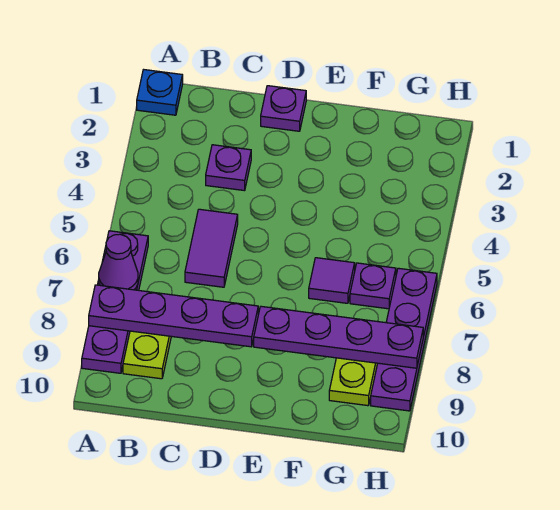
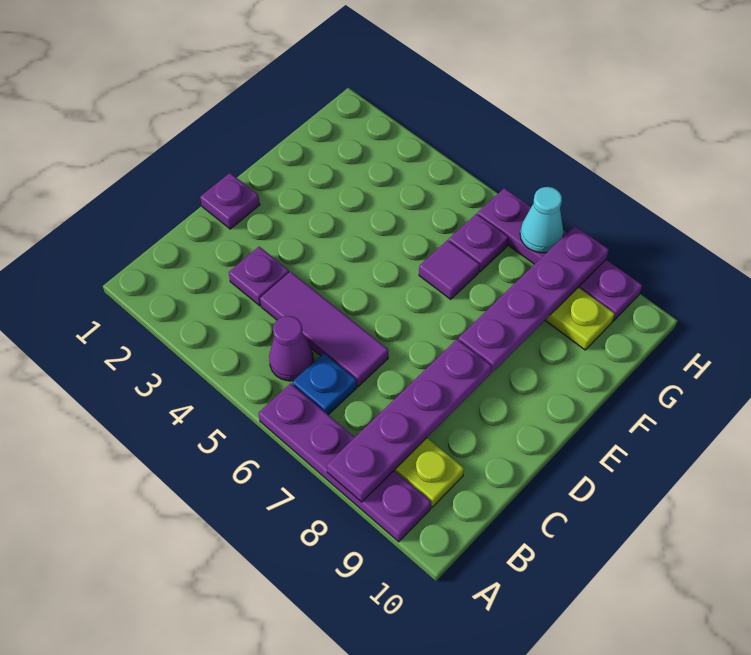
blue plate A1 level 1 -> blue plate B6 level 1
purple cone A7 level 2 -> purple cone B5 level 1
purple tile C5:C6 level 1 -> purple tile C4:C6 level 1
none -> cyan cone H7 level 2

